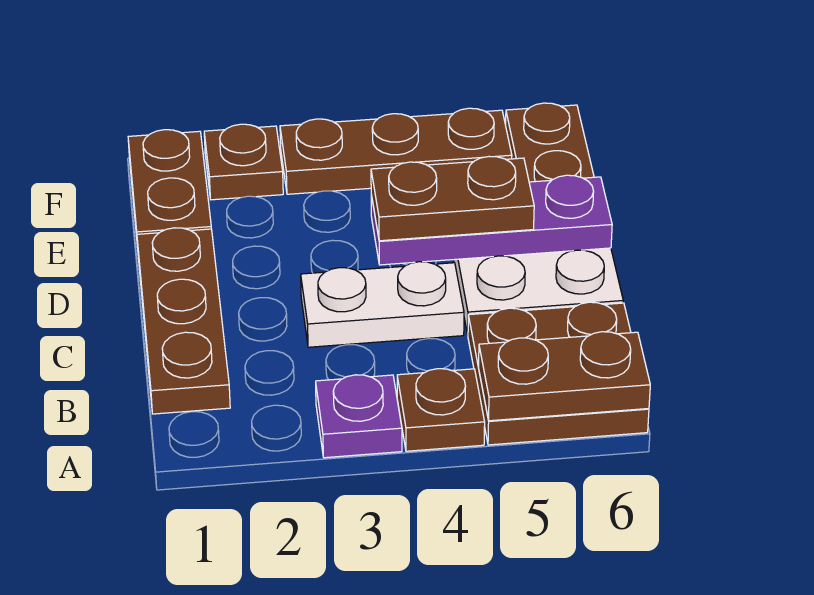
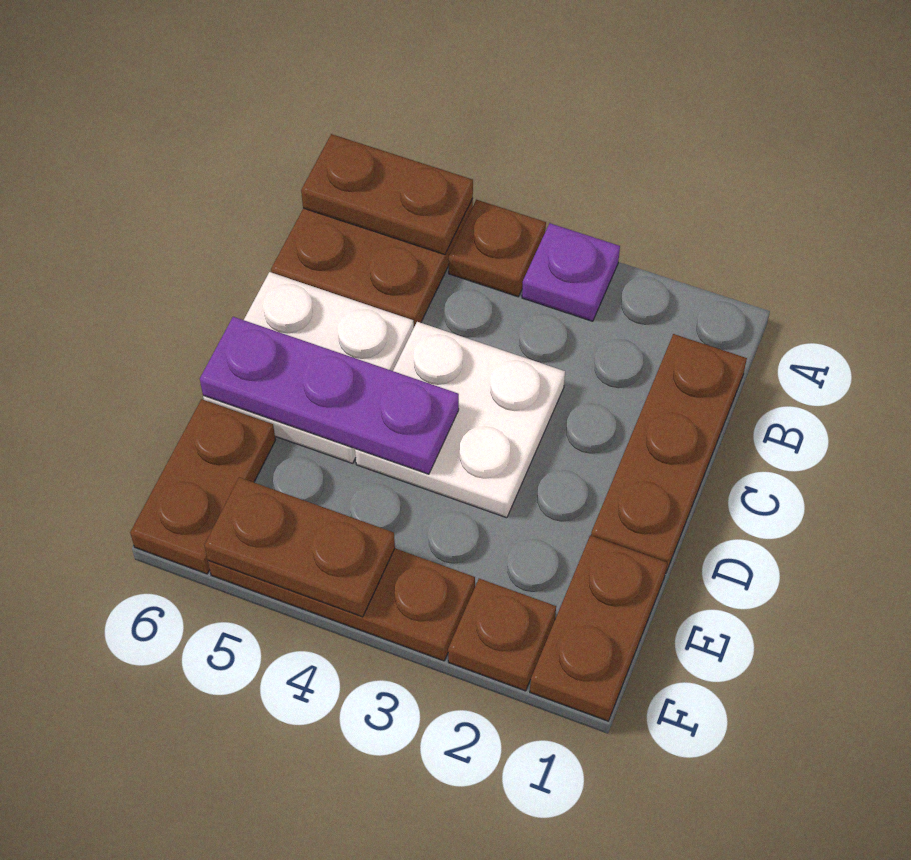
white plate C3:C4 level 1 -> white plate C3:D4 level 1
brown plate D4:D5 level 3 -> brown plate F4:F5 level 2

